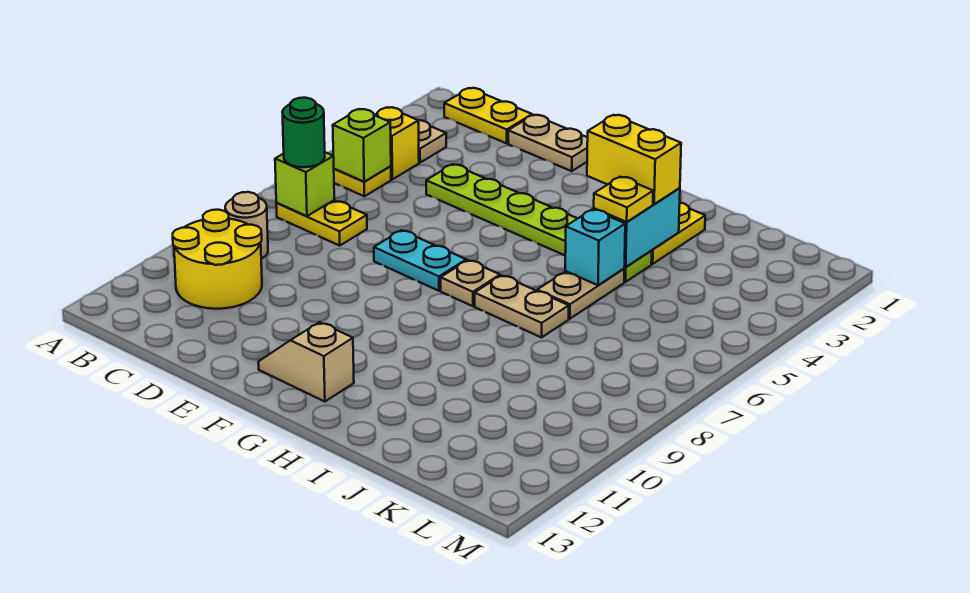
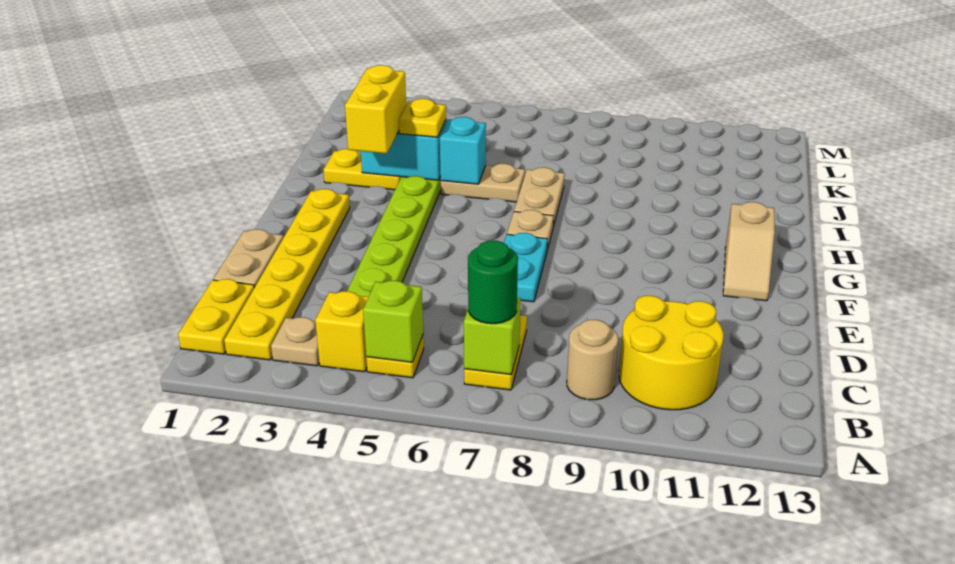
none -> yellow plate B2:G2 level 1

